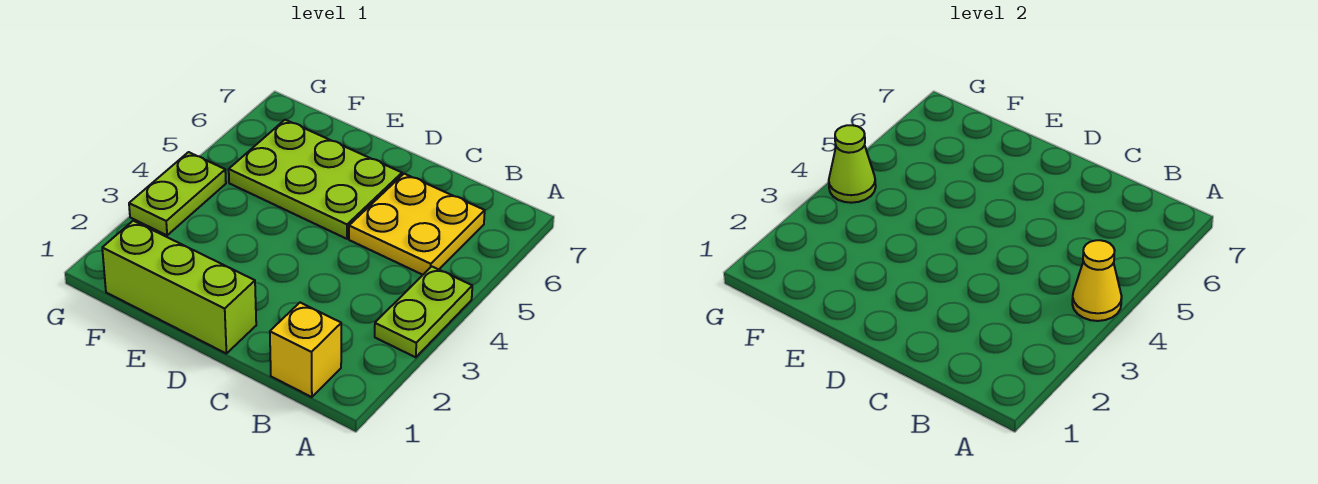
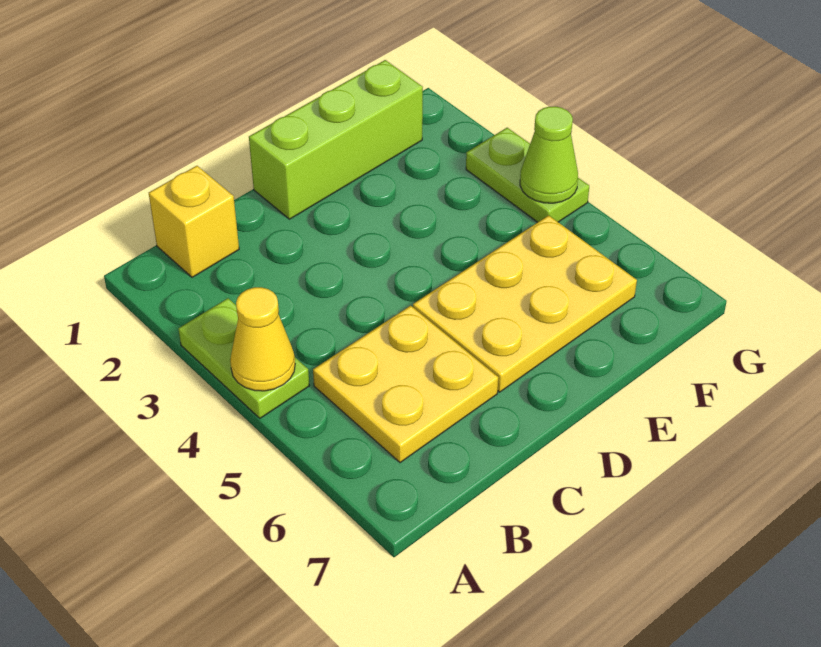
lime plate D5:F6 level 1 -> yellow plate D5:F6 level 1

